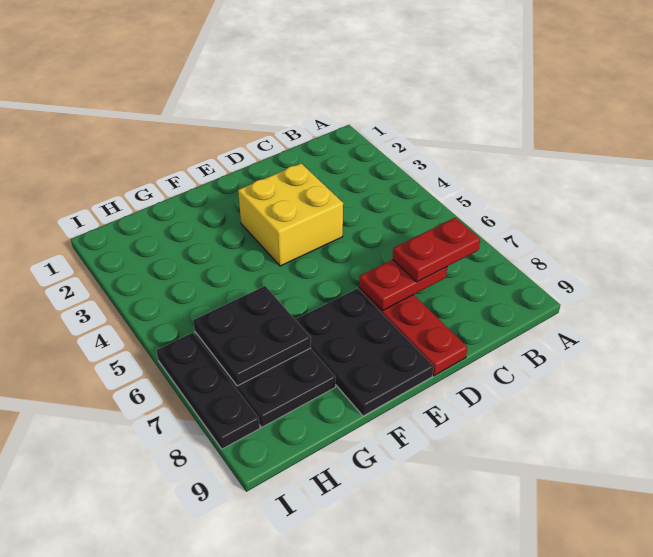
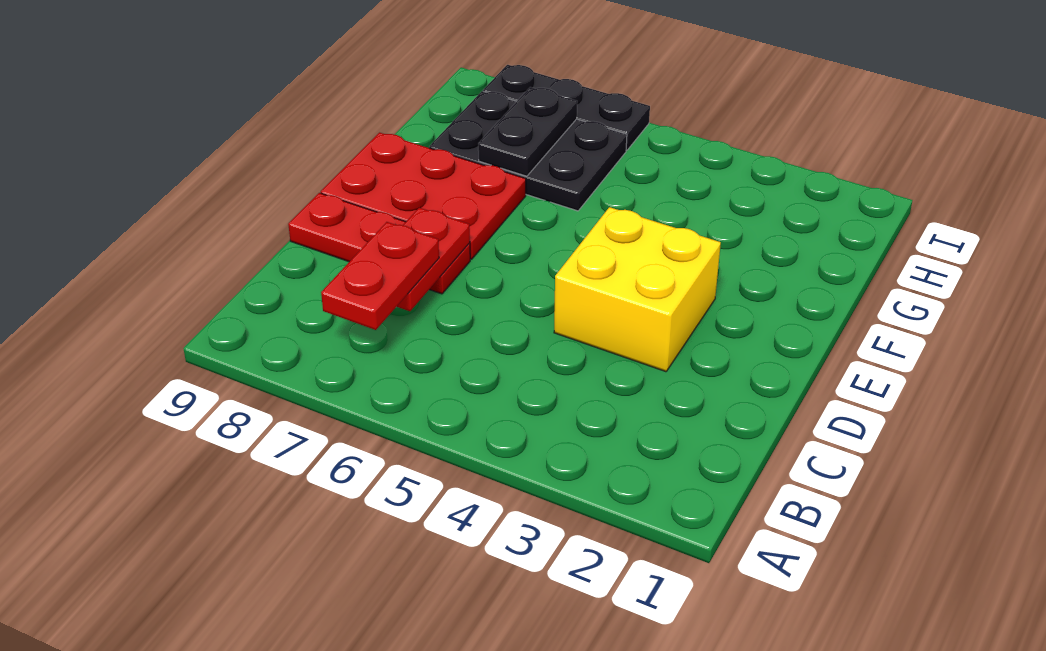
black plate E7:F9 level 1 -> red plate E7:F9 level 1
black plate G6:H7 level 2 -> black plate G7:H7 level 2

